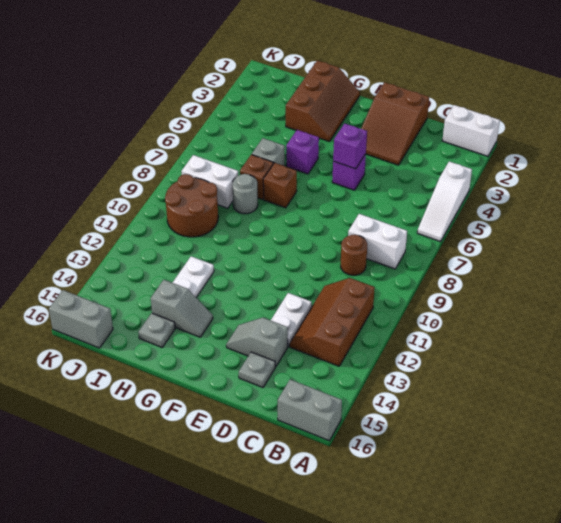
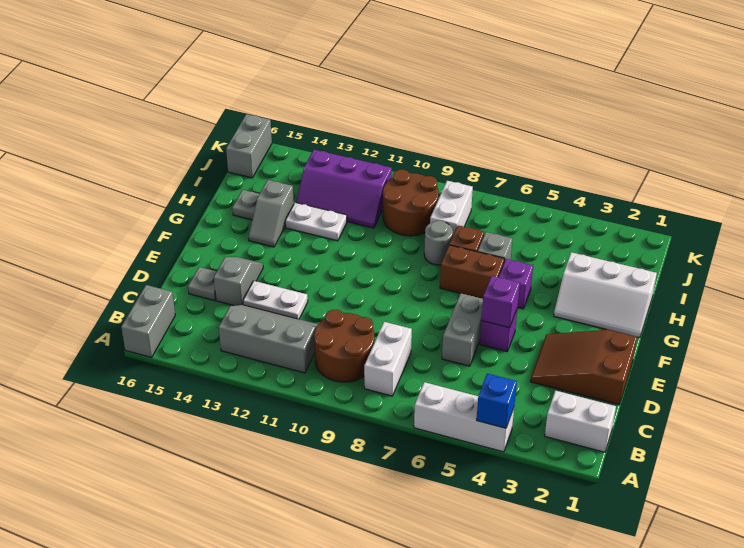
white brick A1:B1 level 1 -> white brick B1:B2 level 1
white slope A4:A6 level 1 top 4 -> white brick A4:A6 level 1
none -> blue brick A4 level 2
brown slope B11:C13 level 1 top B -> grey slope B11:C13 level 1 top B
brown round brick C9 level 1 -> brown round brick B9:C10 level 1
none -> grey brick D6:E6 level 1
brown slope G1:H3 level 1 top H -> white slope G1:H3 level 1 top H
brown brick G7 level 1 -> brown brick G6:G7 level 1
none -> purple slope I11:J13 level 1 top J

